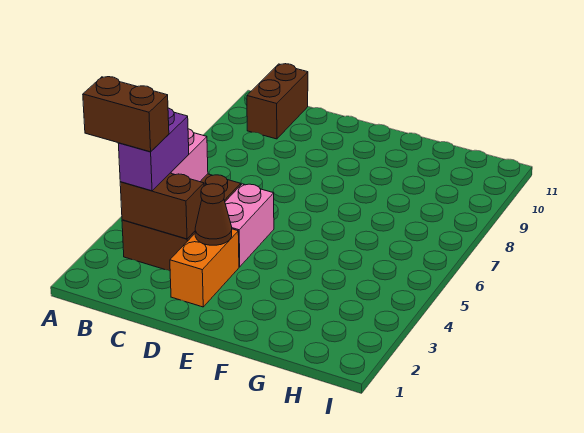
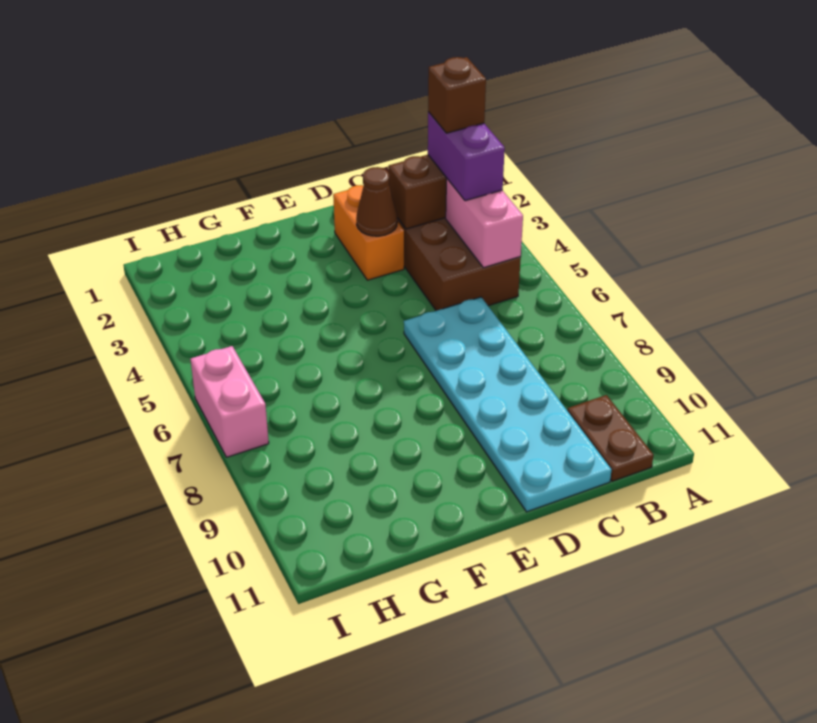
brown brick A3:B3 level 4 -> brown brick B3 level 4
brown brick B10:B11 level 1 -> brown plate B10:B11 level 1
none -> cyan plate C6:D11 level 1
pink brick D4:D5 level 1 -> pink brick I6:I7 level 1

